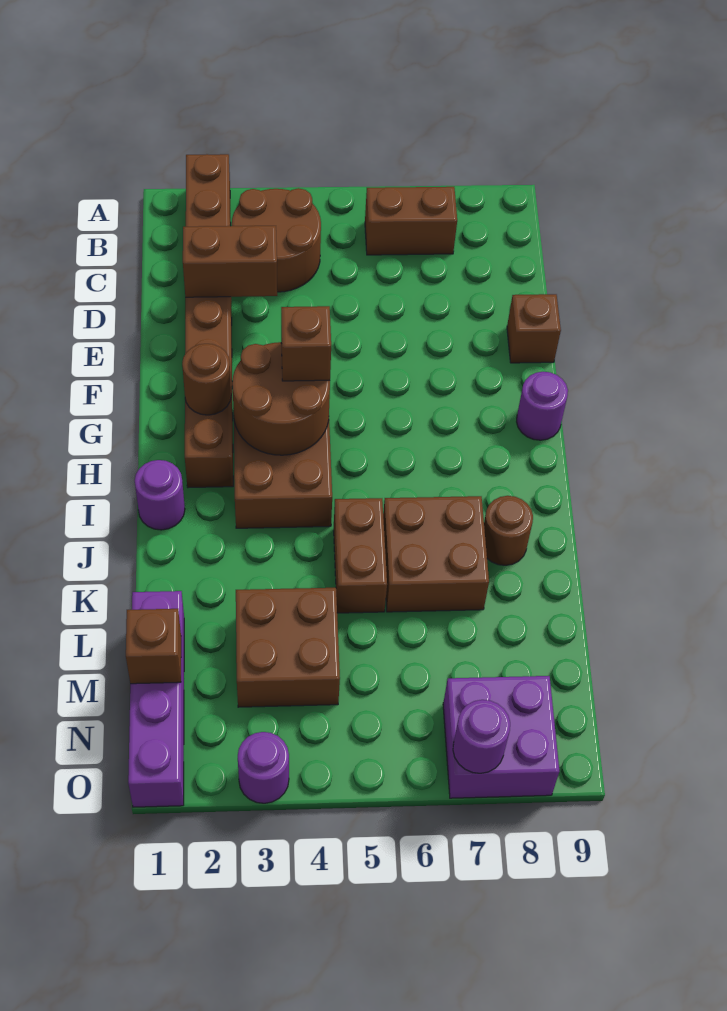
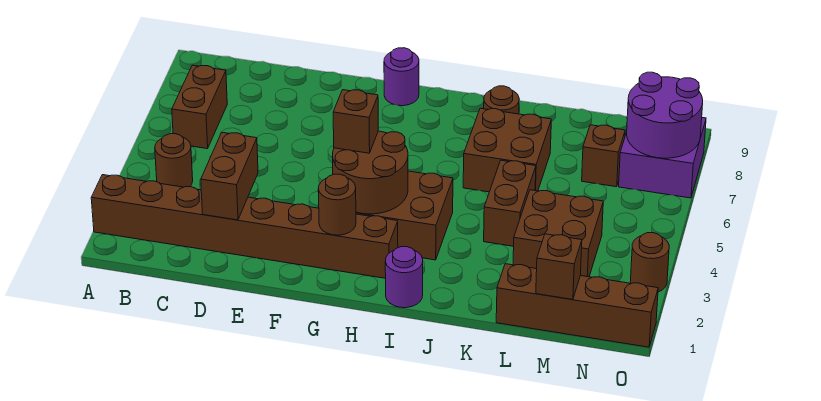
brown round brick B3:C4 level 1 -> brown round brick B4 level 1
brown brick E9 level 1 -> brown brick M7 level 1
brown brick J5:K5 level 1 -> brown brick K4:K5 level 1
purple brick L1:O1 level 1 -> brown brick L1:O1 level 1
purple round brick O3 level 1 -> brown round brick O3 level 1
purple round brick O7 level 2 -> purple round brick N7:O8 level 2

